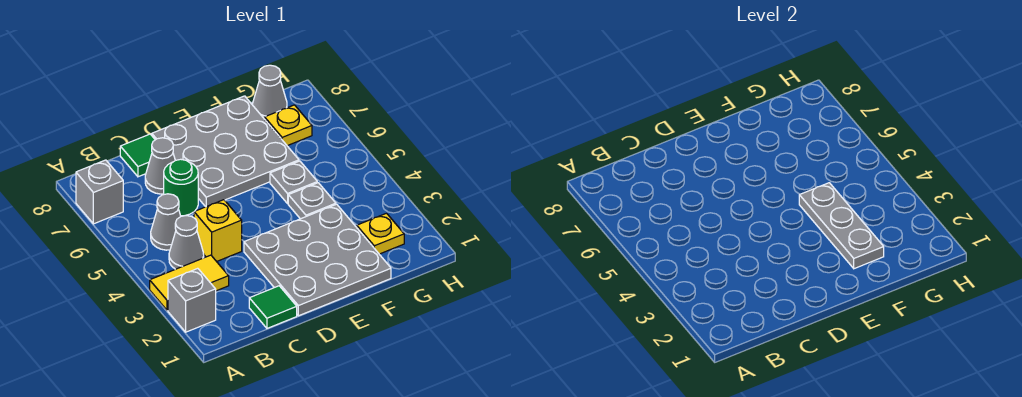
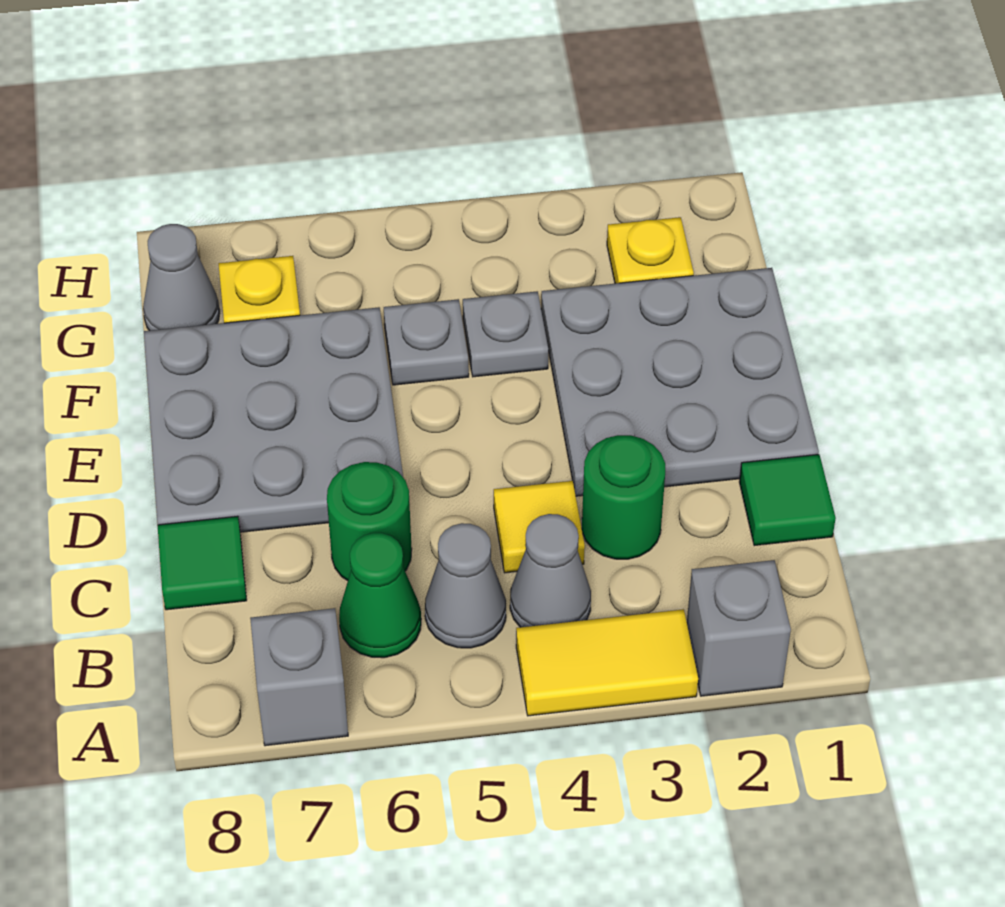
yellow tile A3:B3 level 1 -> yellow tile A3:A4 level 1
none -> green cone B6 level 1
none -> green round brick C3 level 1
yellow brick C4 level 1 -> yellow tile C4 level 1
grey cone C7 level 1 -> none
grey plate F2:F4 level 2 -> none

